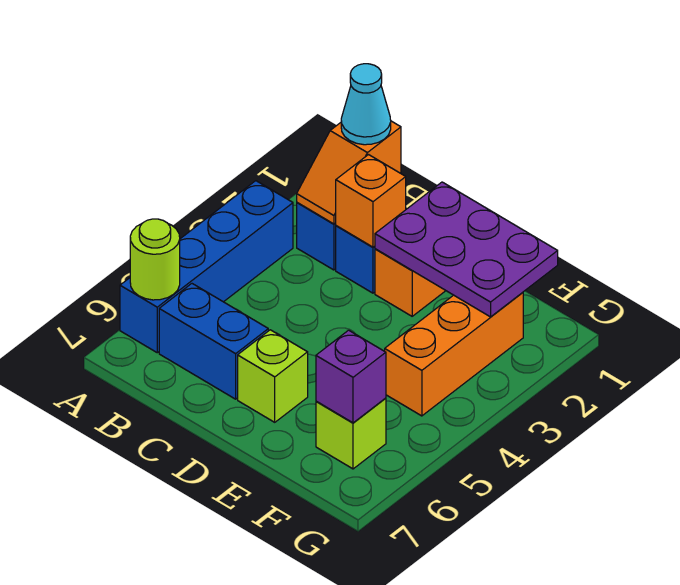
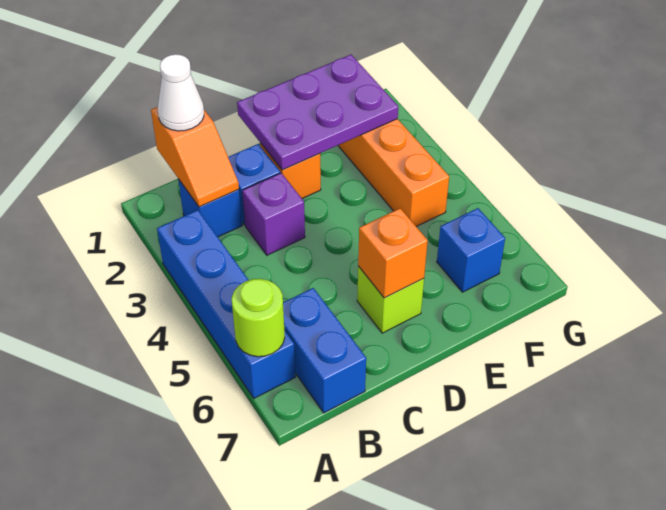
cyan cone B1 level 3 -> white cone B1 level 3
blue brick B6:C6 level 1 -> blue brick B6:B7 level 1
orange brick C2 level 2 -> orange brick D6 level 2
lime brick F6 level 1 -> blue brick F6 level 1
purple brick F6 level 2 -> purple brick C3 level 1

